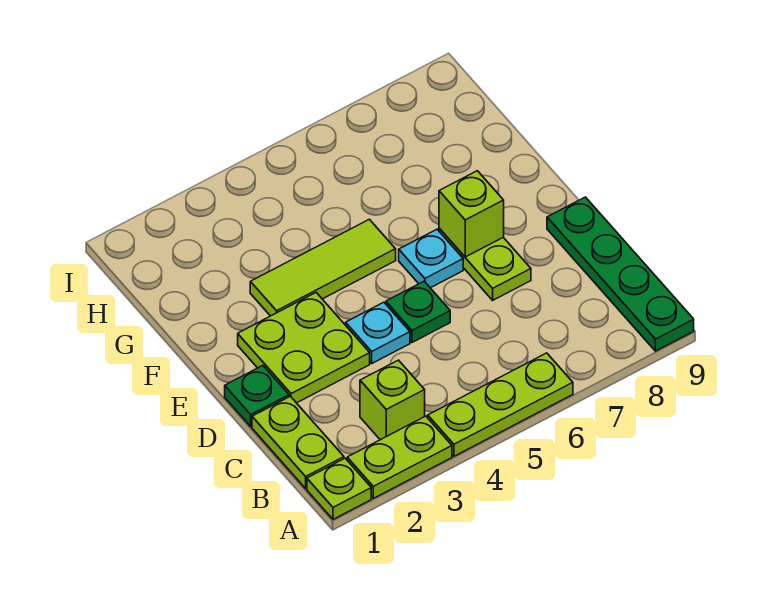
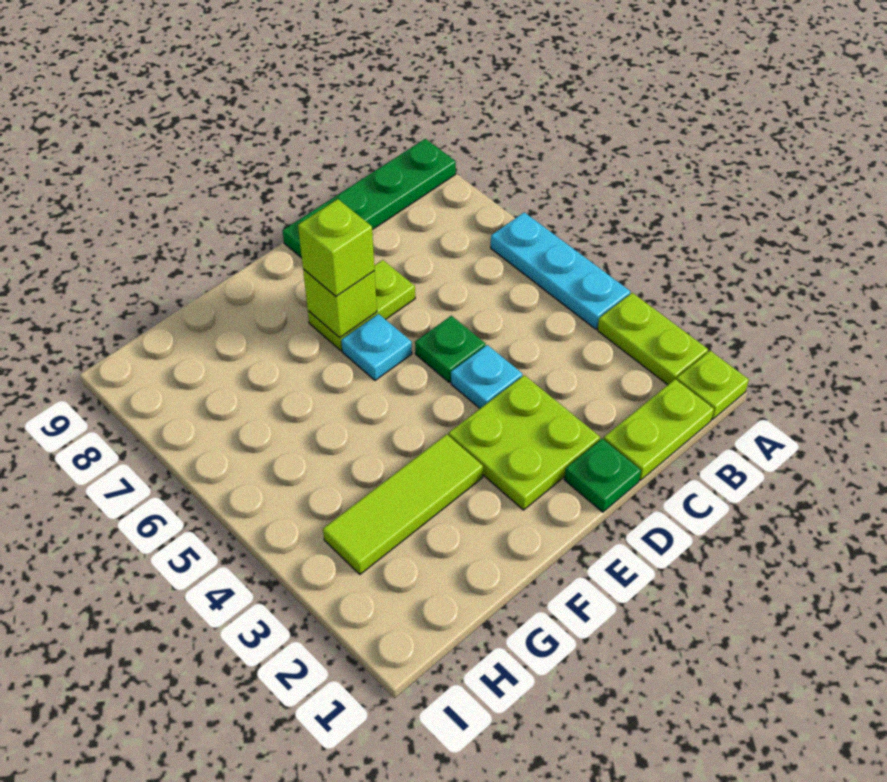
lime plate A4:A6 level 1 -> cyan plate A4:A6 level 1
lime brick B3 level 1 -> lime brick E7 level 3
lime tile F3:F5 level 1 -> lime tile F3:H3 level 1

